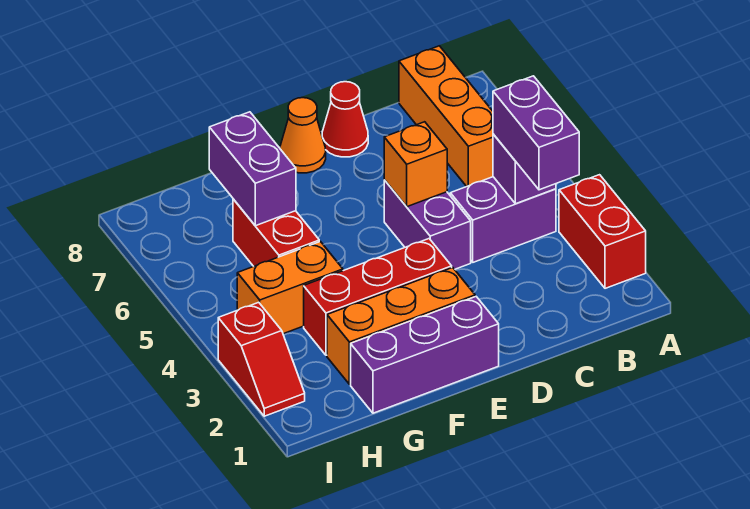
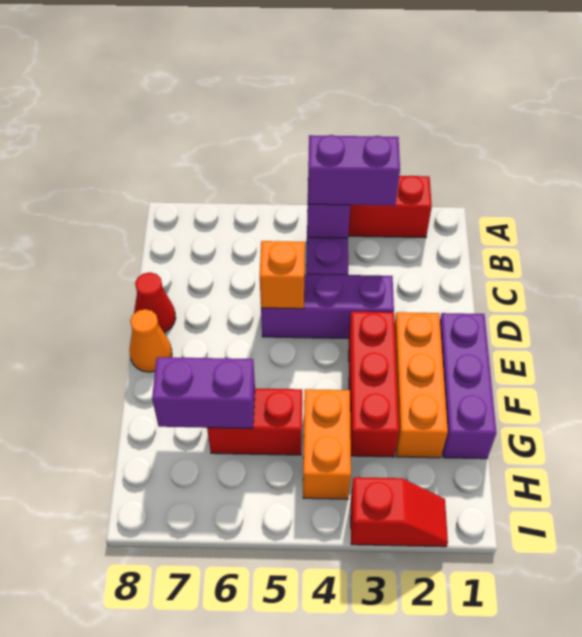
orange brick B6:B8 level 1 -> none
purple brick D4:D5 level 1 -> purple brick D3:D5 level 1

